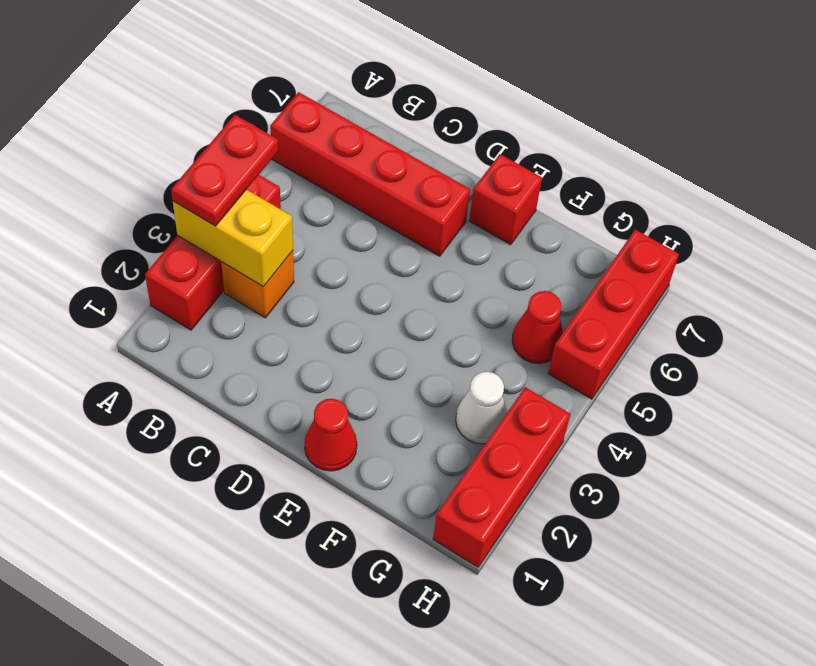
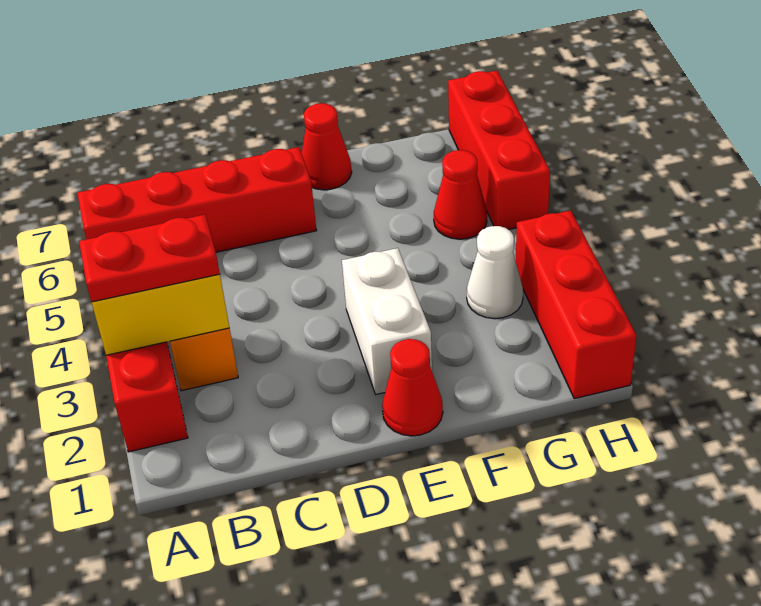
red plate A3:A4 level 3 -> red plate A3:B3 level 3
none -> white brick E2:E3 level 1
red brick E7 level 1 -> red cone E7 level 1

